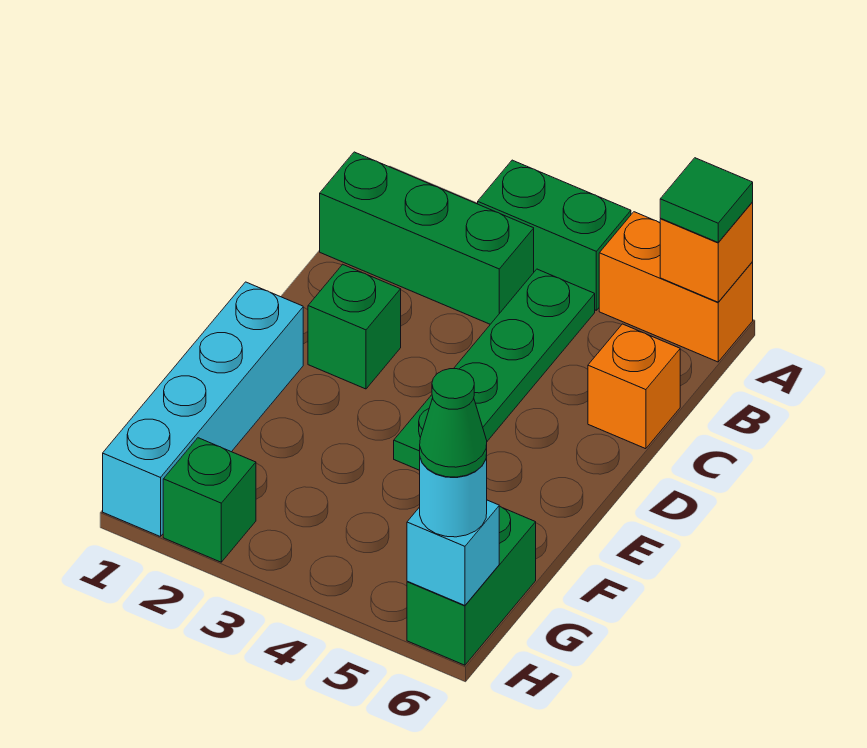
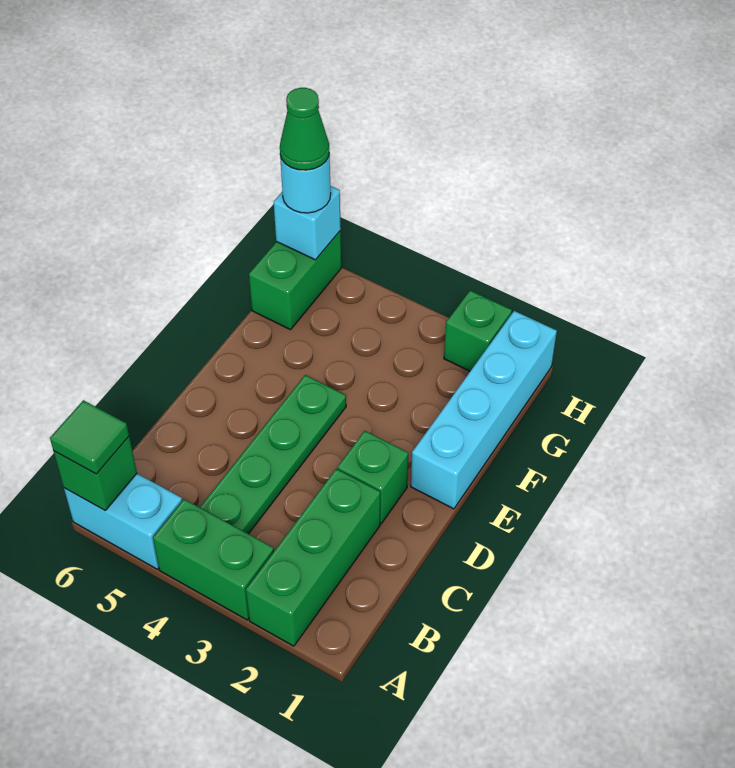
orange brick A5:A6 level 1 -> cyan brick A5:A6 level 1
orange brick A6 level 2 -> green brick A6 level 2
green brick B1:B3 level 1 -> green brick A2:C2 level 1
orange brick C6 level 1 -> none

